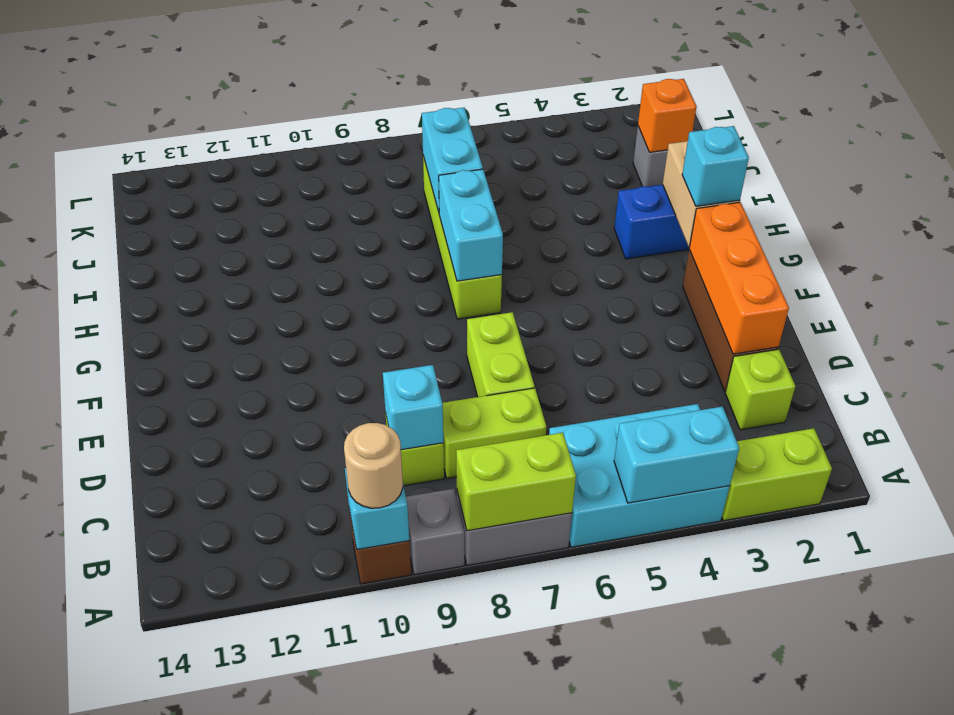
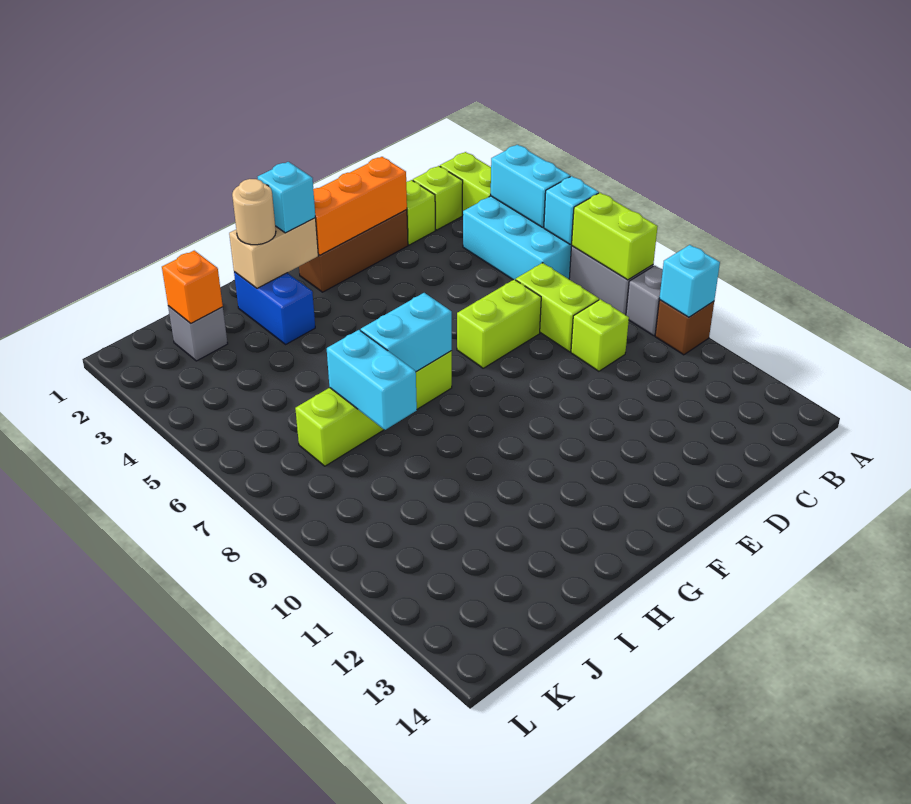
tan round brick A10 level 3 -> tan round brick H2 level 3
none -> lime brick B2 level 1
cyan brick C9 level 2 -> cyan brick A6 level 2
cyan brick I7:J7 level 2 -> cyan brick I7:I8 level 2

